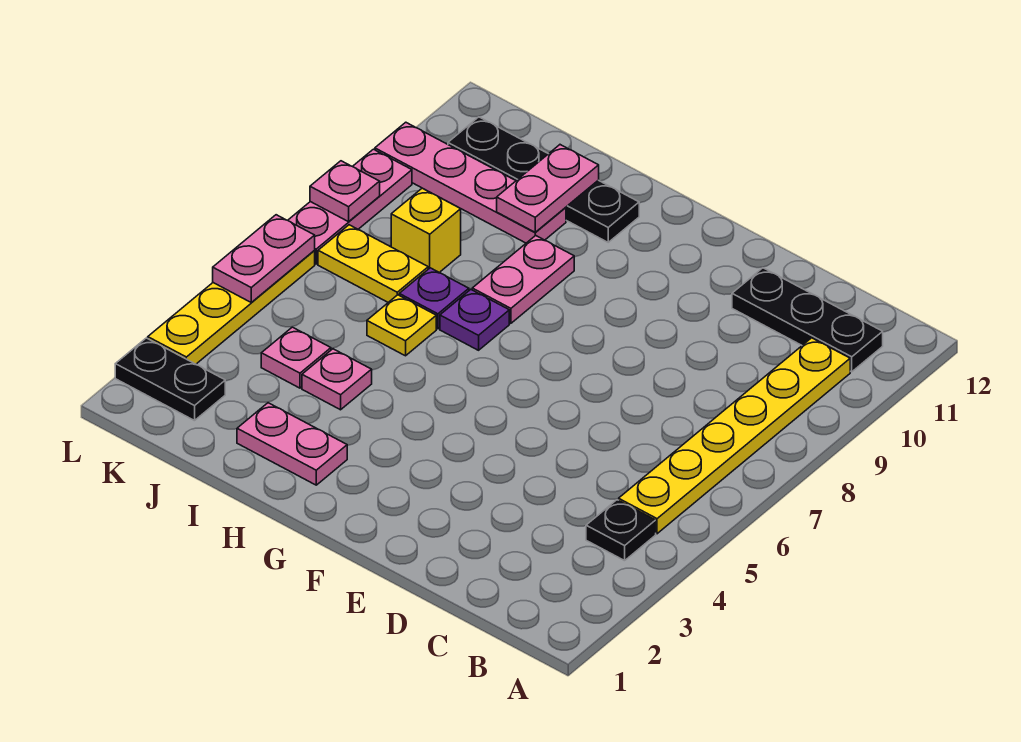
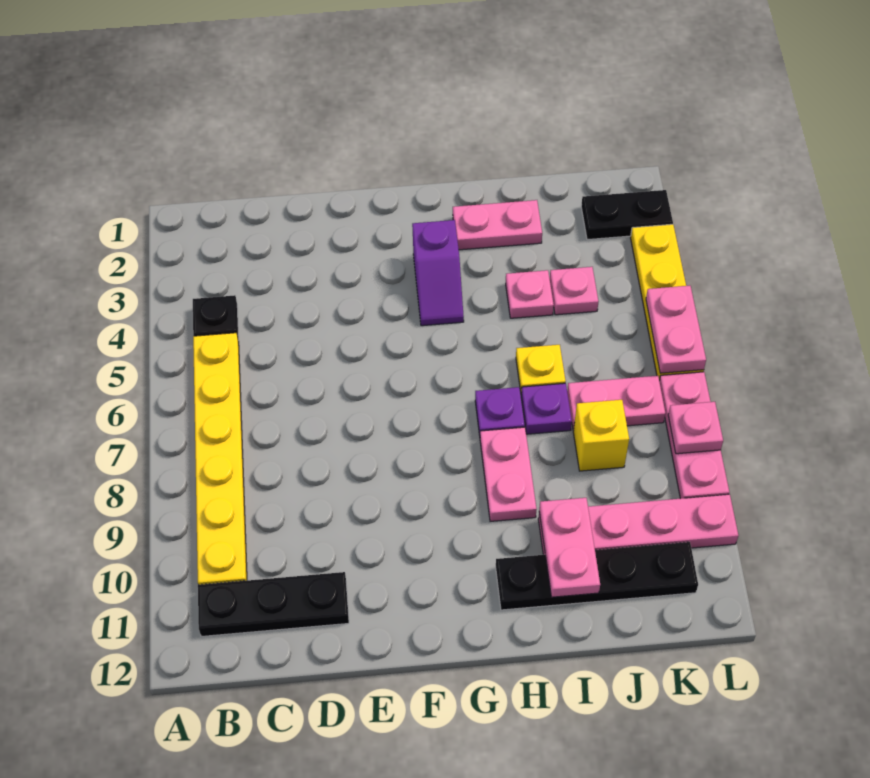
none -> purple slope G3:G4 level 1 top 3
yellow plate J7:K7 level 1 -> pink plate J7:K7 level 1

